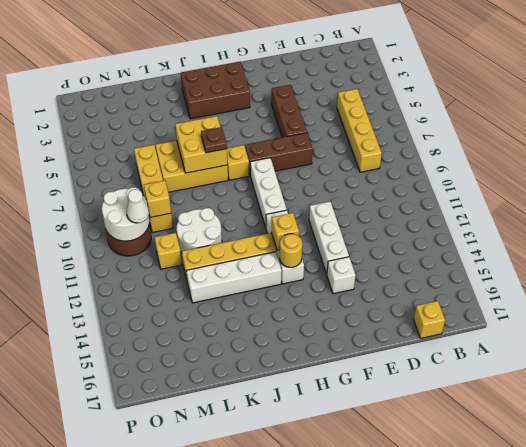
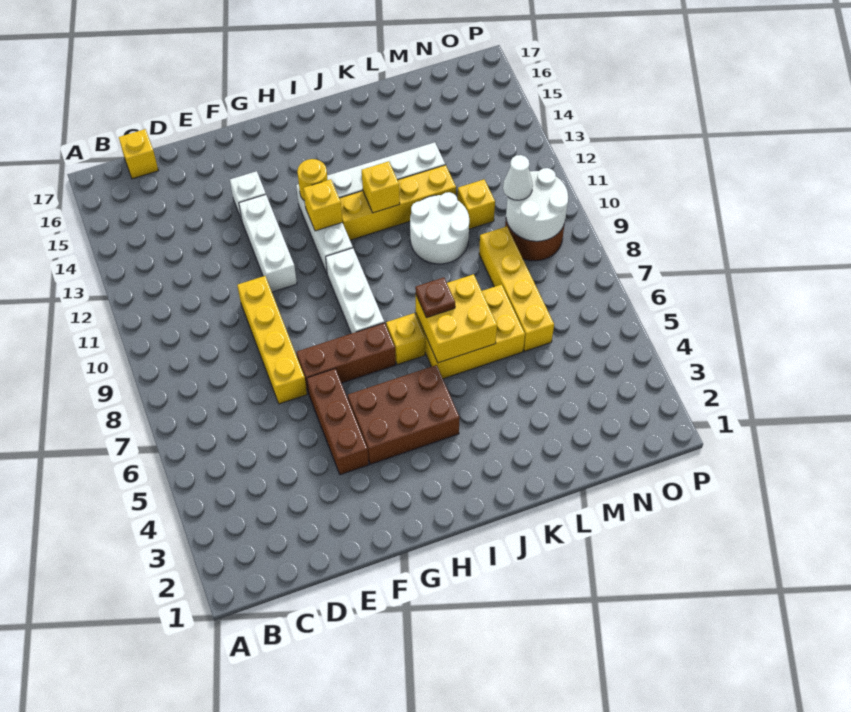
yellow brick C5:C8 level 1 -> yellow brick E7:E10 level 1
brown brick H2:J3 level 1 -> brown brick G4:I5 level 1
yellow brick M9 level 2 -> yellow brick J12 level 2

